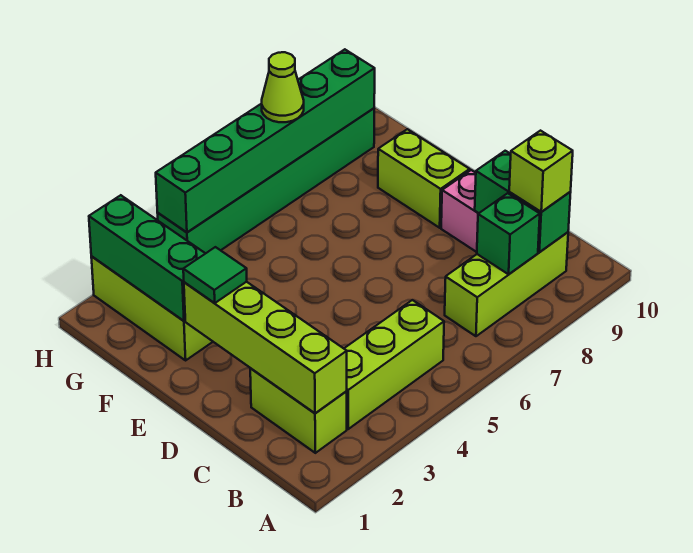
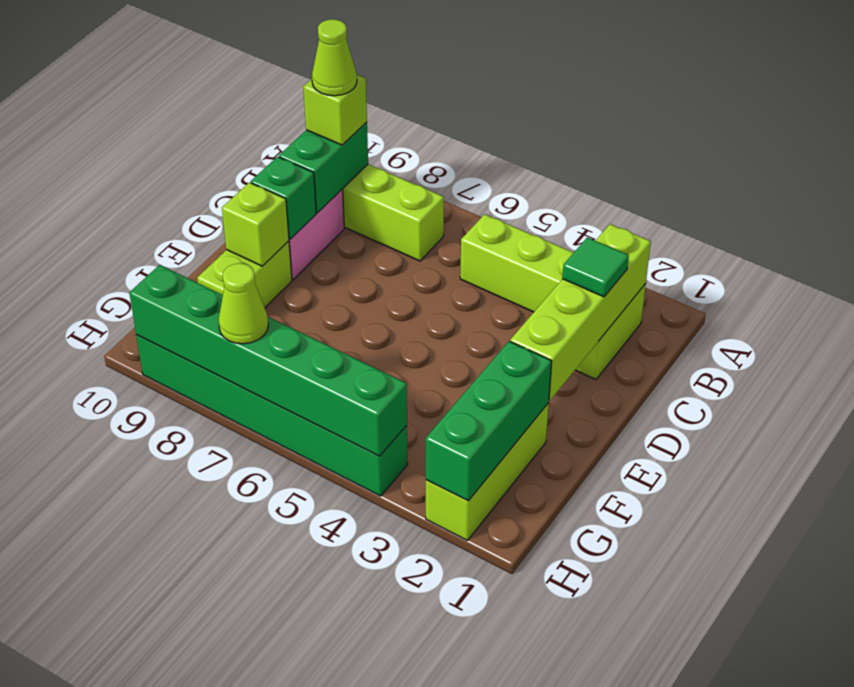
green brick B8 level 2 -> green brick D9 level 2
none -> lime cone B9 level 4
green tile E2 level 3 -> green tile C2 level 3
none -> lime brick E9 level 2

